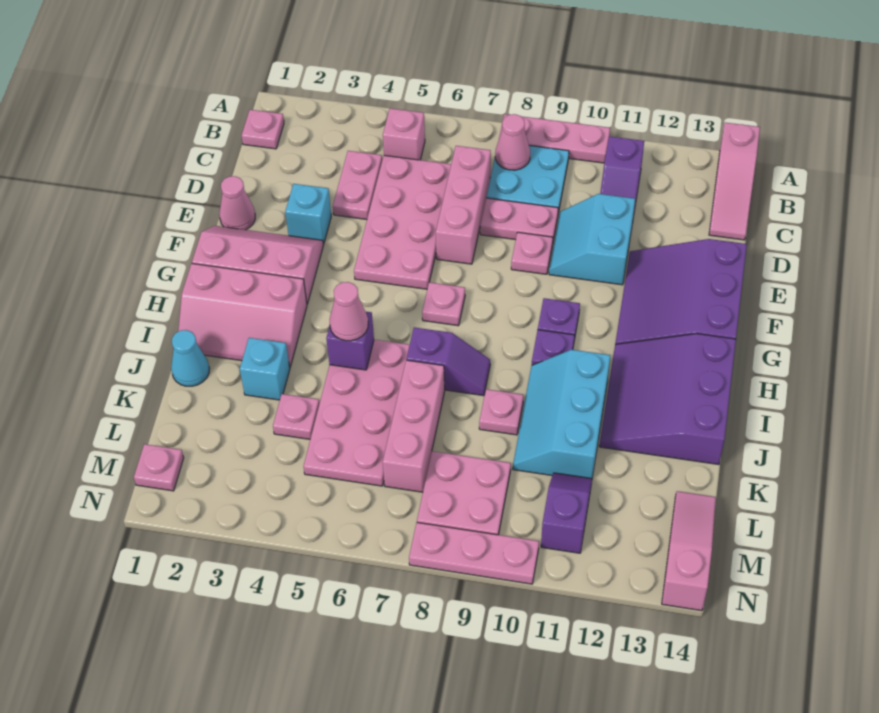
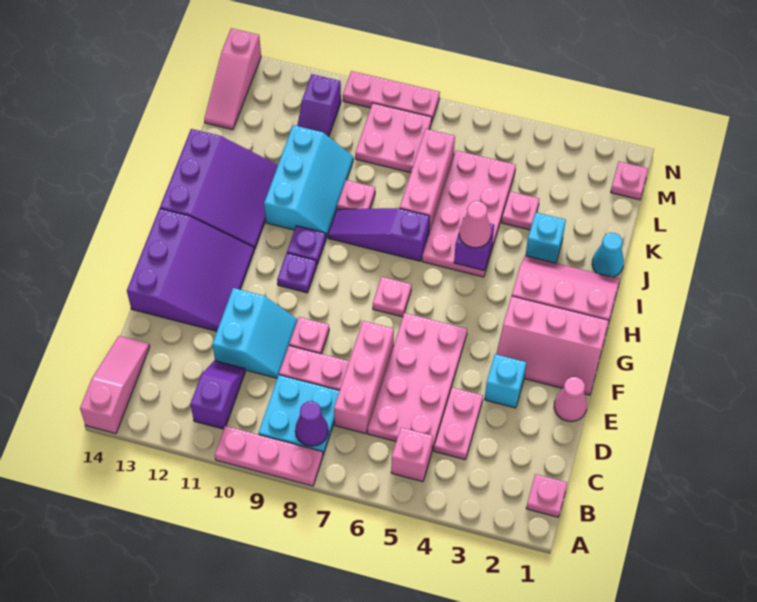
pink cone B8 level 2 -> purple cone B8 level 2
purple slope I7:I8 level 1 top 7 -> purple slope I7:I9 level 1 top 7

